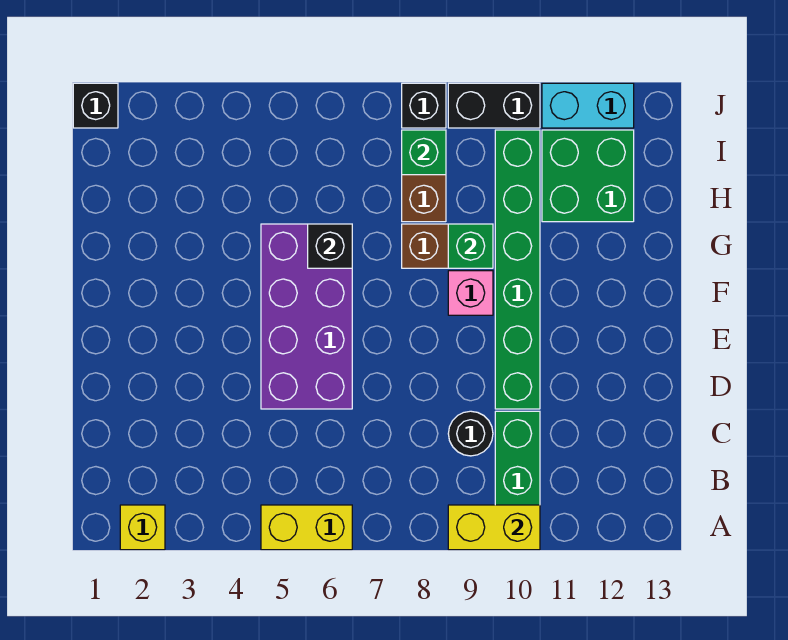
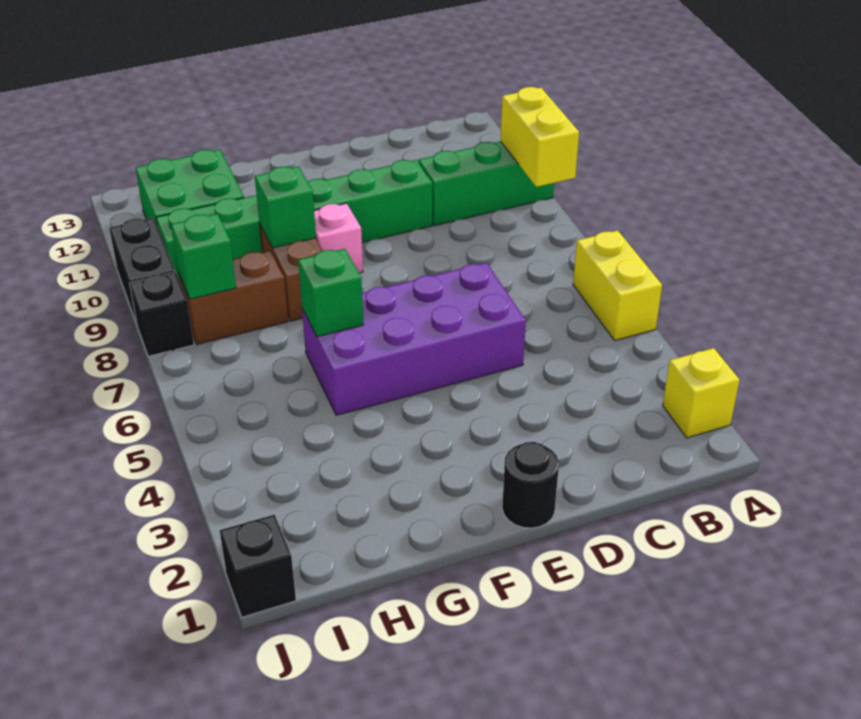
black round brick C9 level 1 -> black round brick E1 level 1
black brick G6 level 2 -> green brick G6 level 2
cyan brick J11:J12 level 1 -> none

